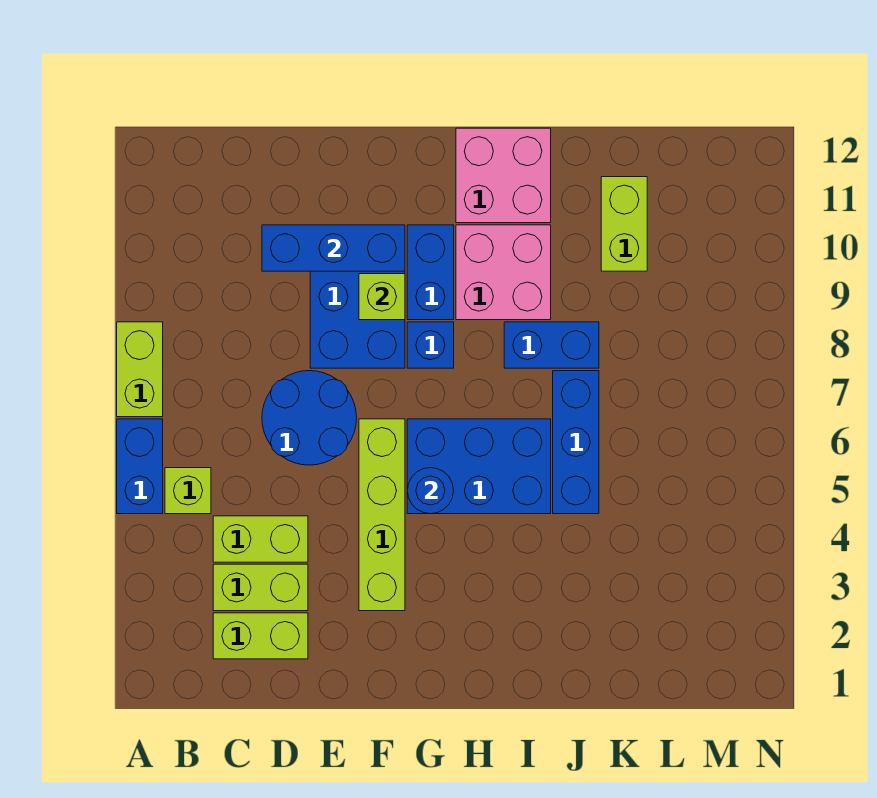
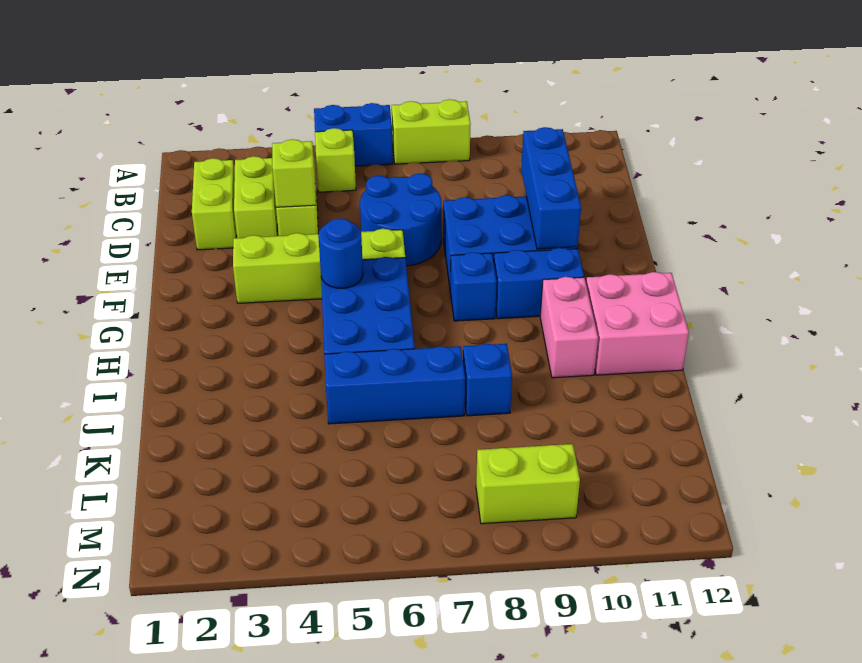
lime brick F9 level 2 -> lime brick D4 level 2
pink brick H9:I10 level 1 -> pink brick H10:I10 level 1
blue brick I8:J8 level 1 -> blue brick J8 level 1
lime brick K10:K11 level 1 -> lime brick M8:M9 level 1

